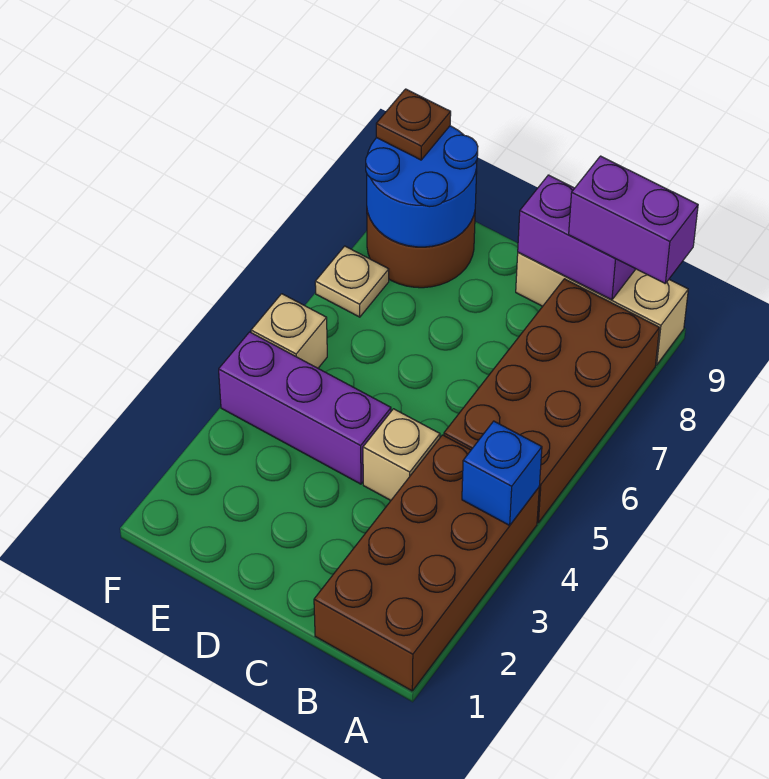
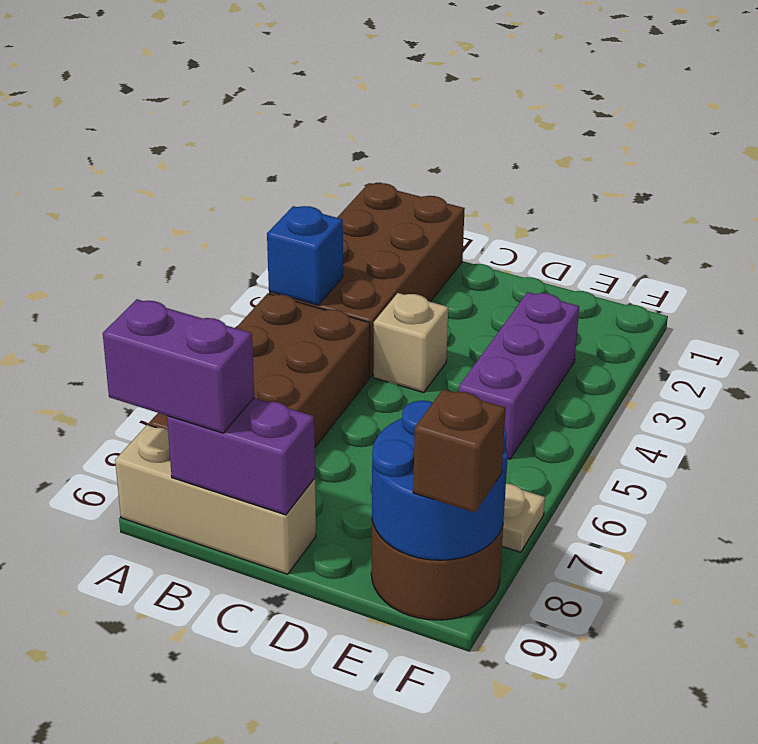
purple brick D4:F4 level 1 -> purple brick E3:E5 level 1
tan brick F5 level 1 -> none
brown plate F9 level 3 -> brown brick F9 level 3

